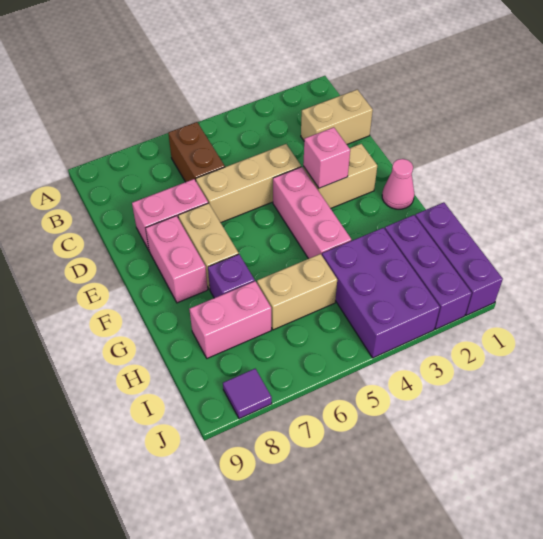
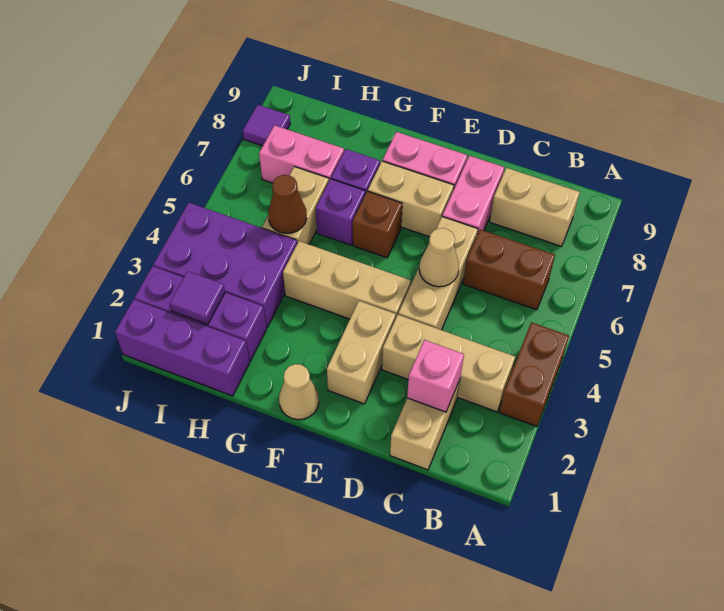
none -> brown brick A3:A4 level 1
none -> tan brick B3:D3 level 1
none -> tan brick B8:C8 level 1
none -> tan cone D5 level 2
pink brick E3 level 2 -> pink brick C2 level 2
pink brick E4:G4 level 1 -> tan brick E4:G4 level 1
pink cone F1 level 1 -> tan cone F1 level 1
none -> brown brick F6 level 1
none -> purple brick G6 level 1
none -> brown cone H5 level 2
pink brick H7:H8 level 1 -> pink brick H7:I7 level 1
none -> purple tile I2 level 2

